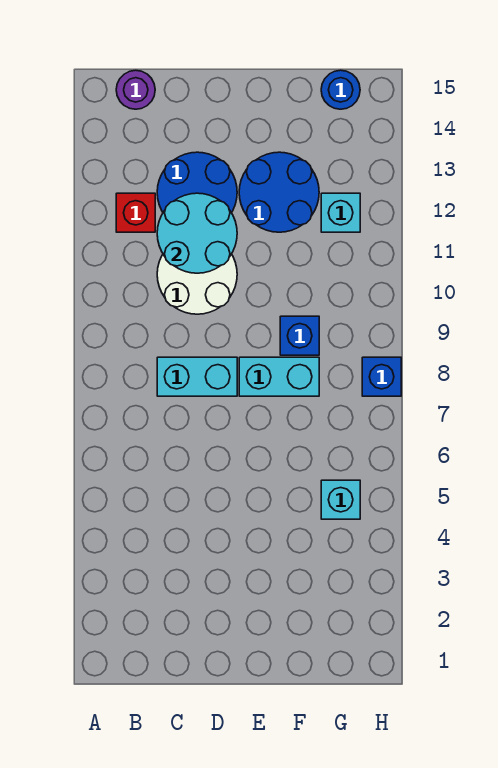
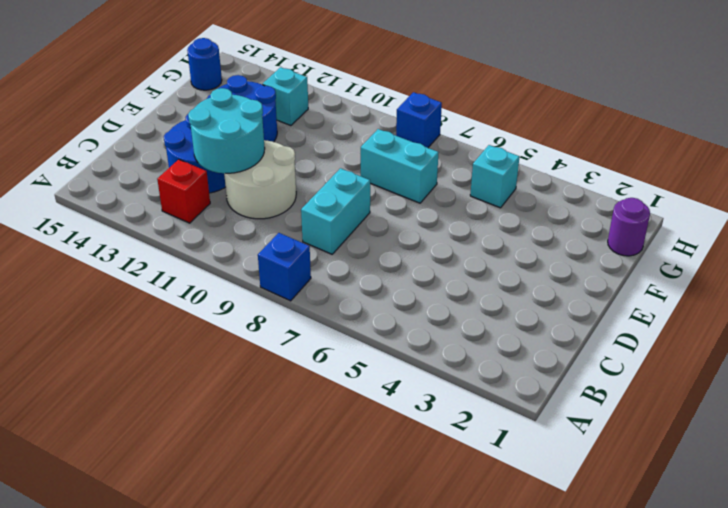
purple round brick B15 level 1 -> purple round brick G1 level 1
cyan brick E8:F8 level 1 -> cyan brick F7:F8 level 1
blue brick F9 level 1 -> blue brick A8 level 1

